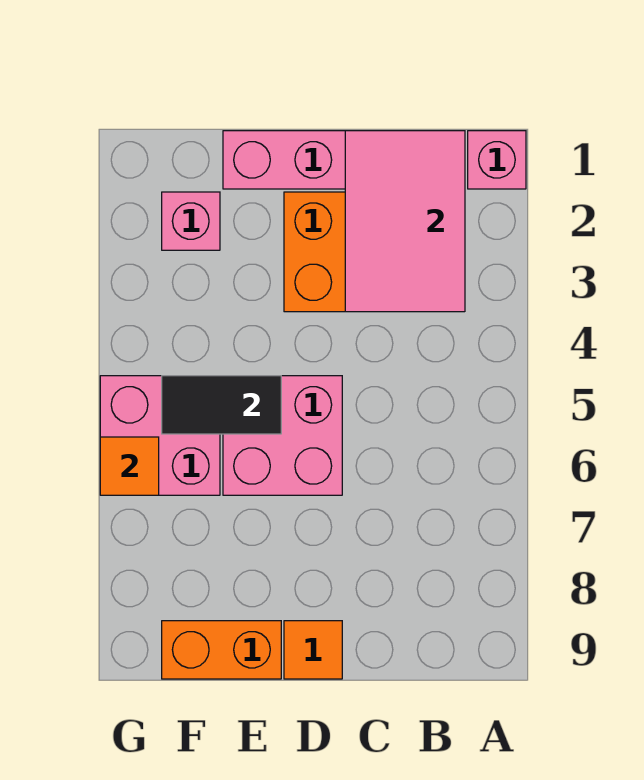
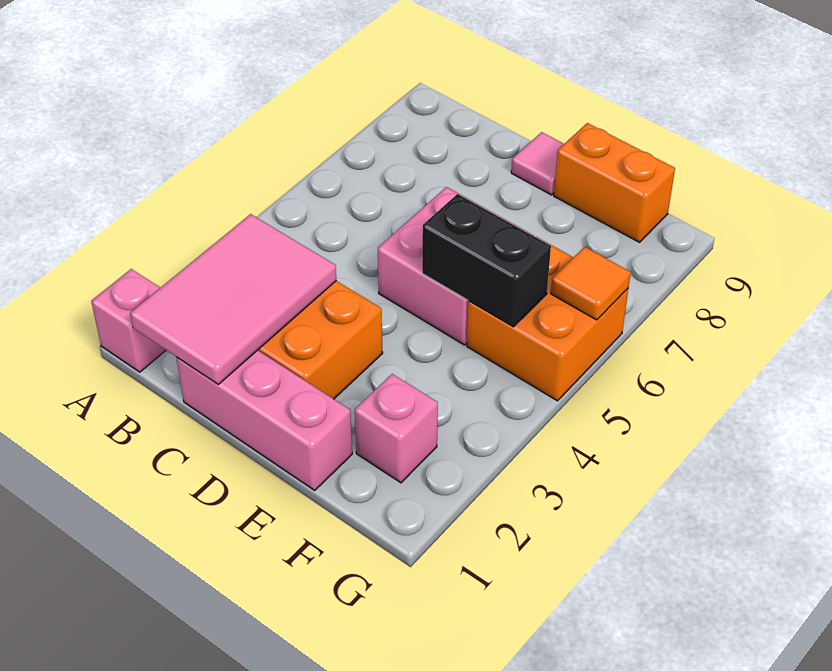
orange tile D9 level 1 -> pink tile D9 level 1
black tile E5:F5 level 2 -> black brick E5:F5 level 2
pink brick F5:G6 level 1 -> orange brick F5:G6 level 1

